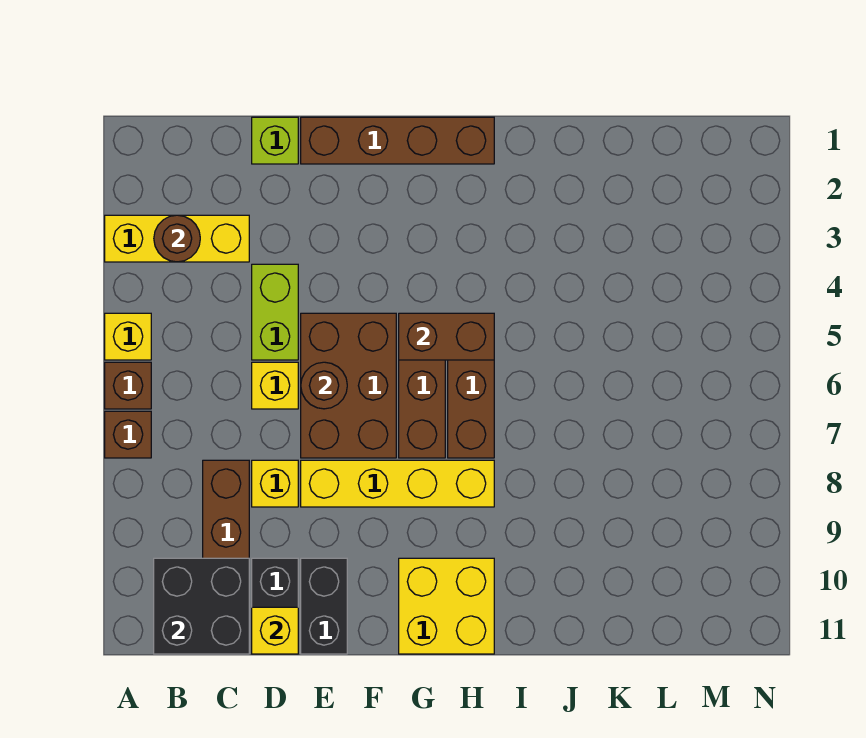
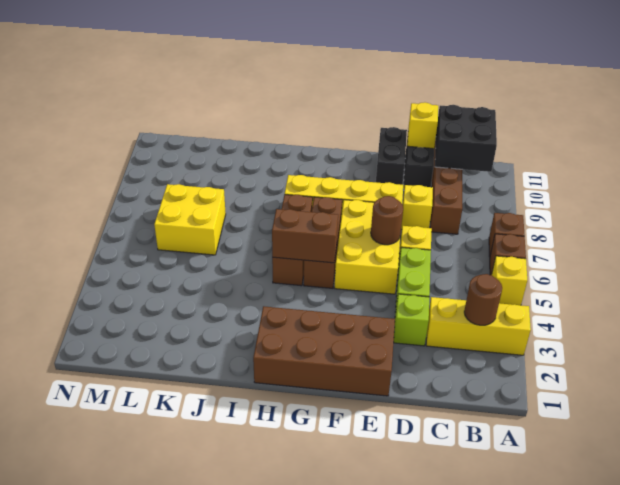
lime brick D1 level 1 -> lime brick D3 level 1
brown brick E1:H1 level 1 -> brown brick E1:H2 level 1
brown brick E5:F7 level 1 -> yellow brick E5:F7 level 1
yellow brick G10:H11 level 1 -> yellow brick K6:L7 level 1

